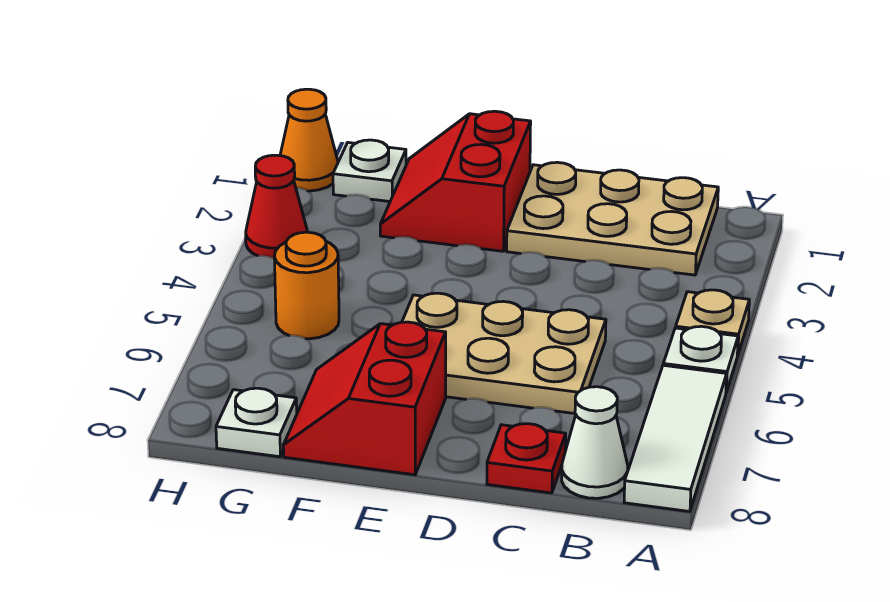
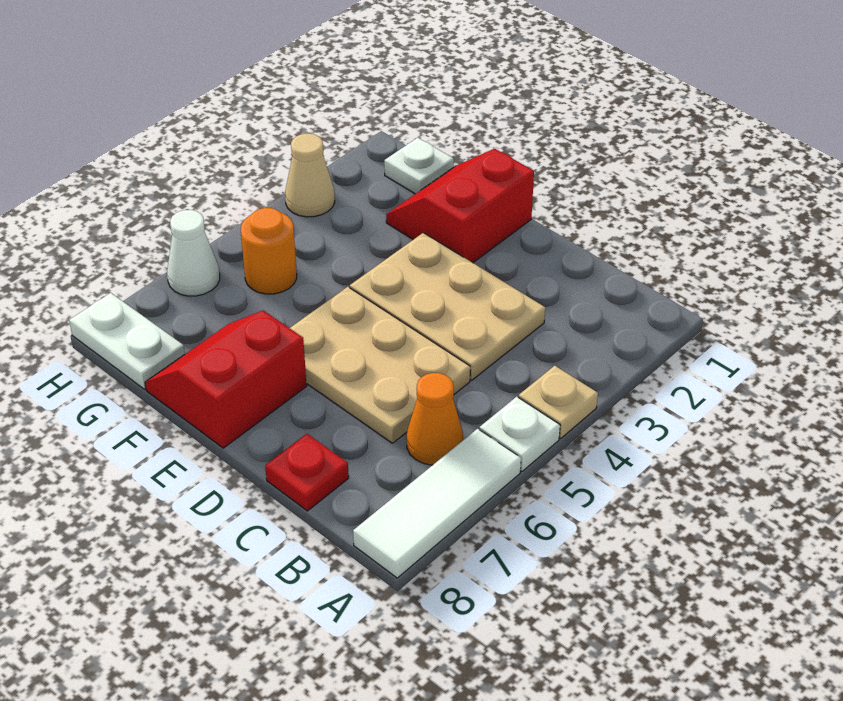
tan plate B1:D2 level 1 -> tan plate C3:E4 level 1
white cone B8 level 1 -> white cone H6 level 1
white plate G8 level 1 -> white plate G8:H8 level 1
orange cone H1 level 1 -> orange cone B6 level 1
red cone H3 level 1 -> tan cone H3 level 1

